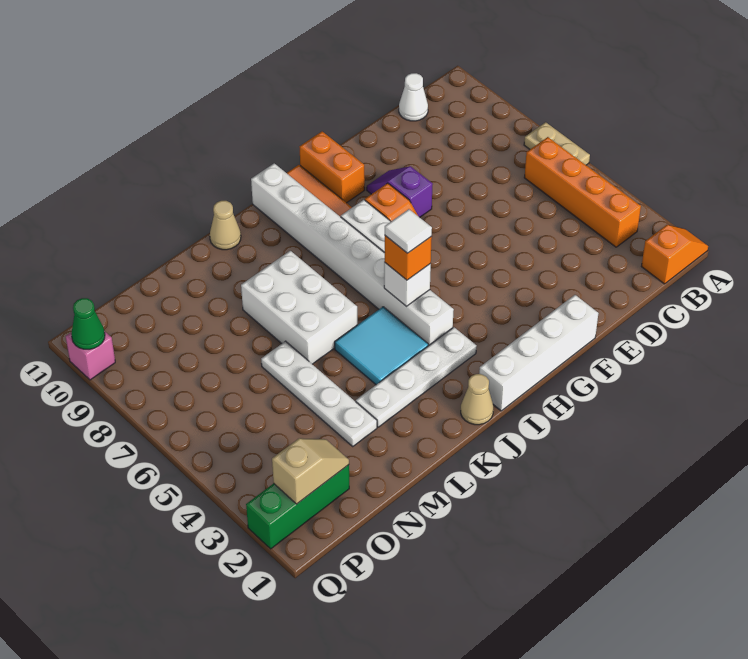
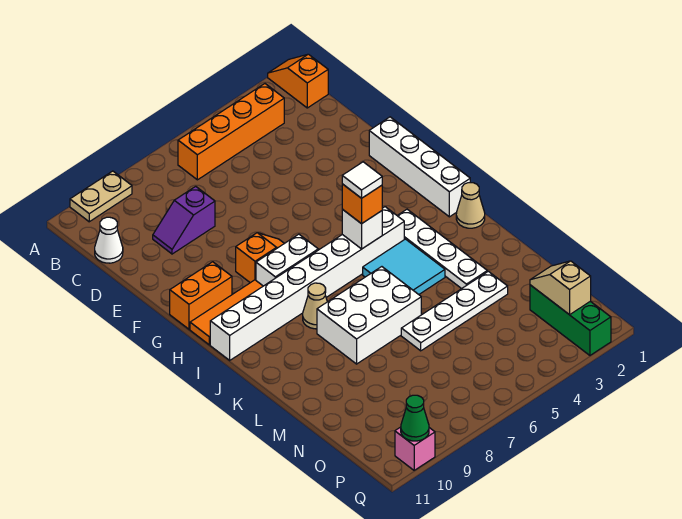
tan plate A6:A7 level 1 -> tan plate A9:A10 level 1
purple slope F8:F9 level 1 top 8 -> purple slope D8:D9 level 1 top 8
tan cone K11 level 1 -> tan cone J8 level 1

